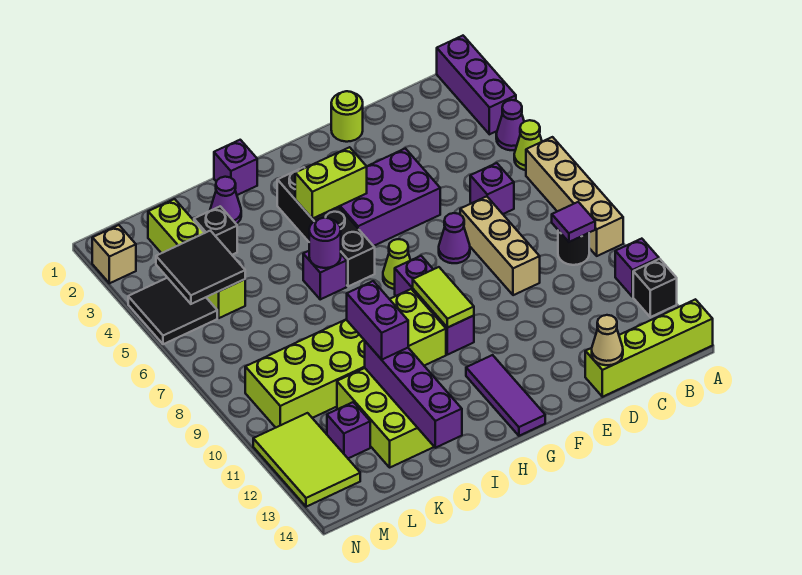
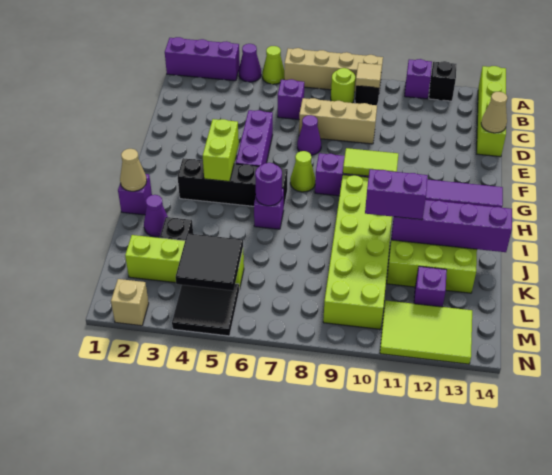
purple tile B9 level 2 -> tan tile B9 level 2
lime round brick E1 level 1 -> lime round brick B8 level 1
purple brick E4:G5 level 1 -> purple brick E5:G5 level 1
none -> tan cone I1 level 2

